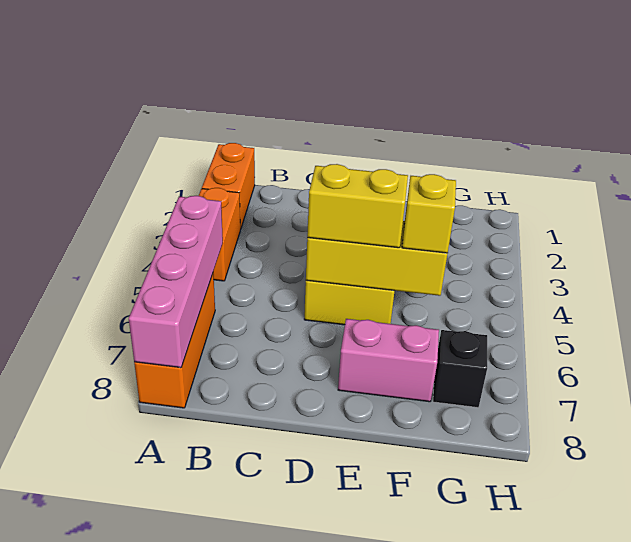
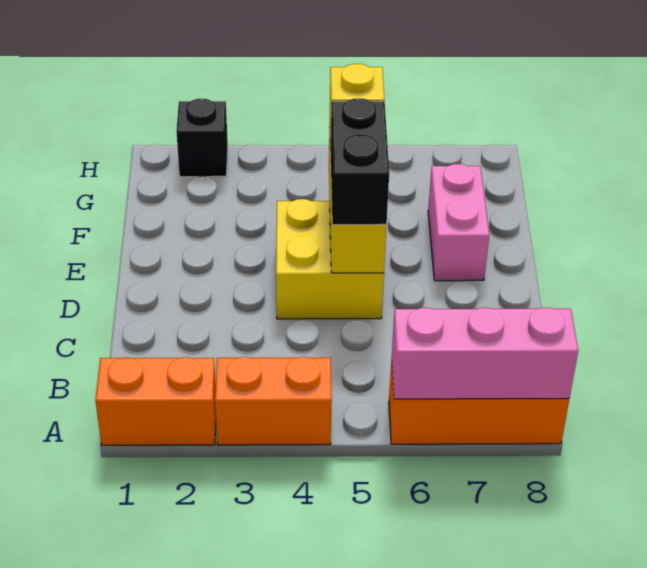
pink brick A5:A8 level 2 -> pink brick A6:A8 level 2
yellow brick D5:E5 level 3 -> black brick D5:E5 level 3
black brick G7 level 1 -> black brick H2 level 1

